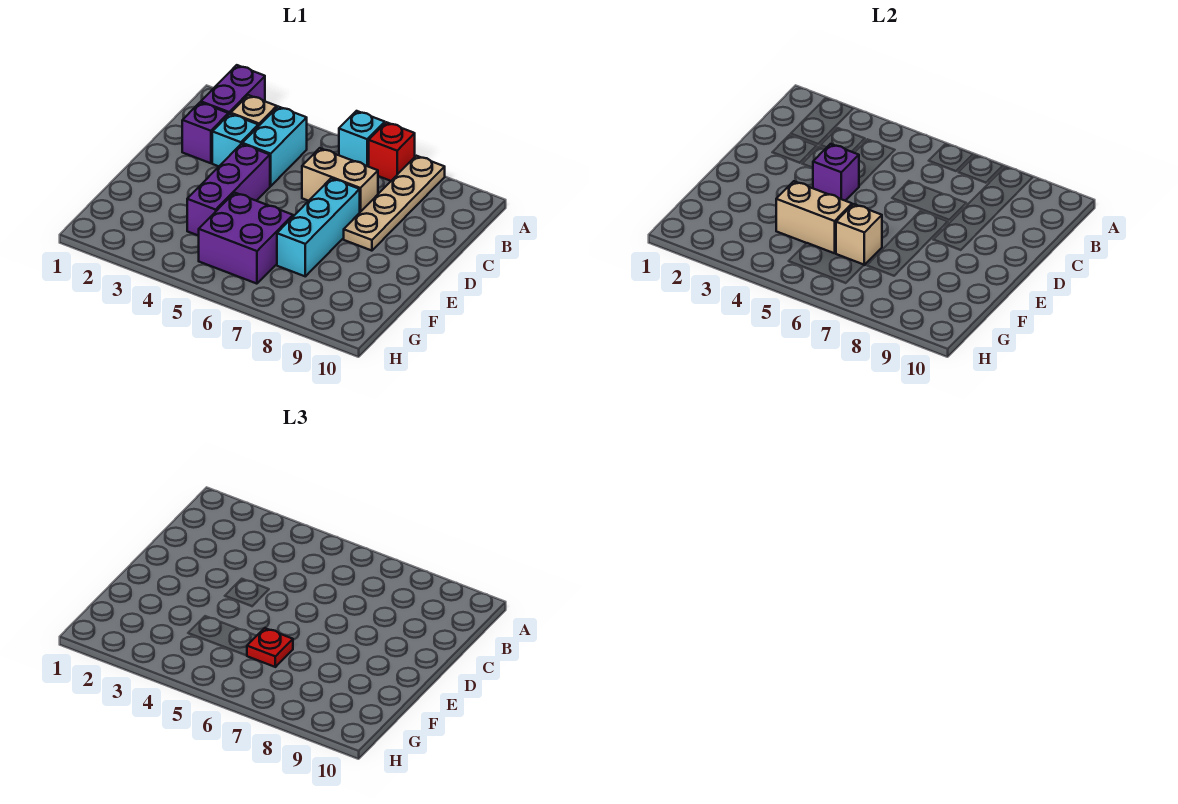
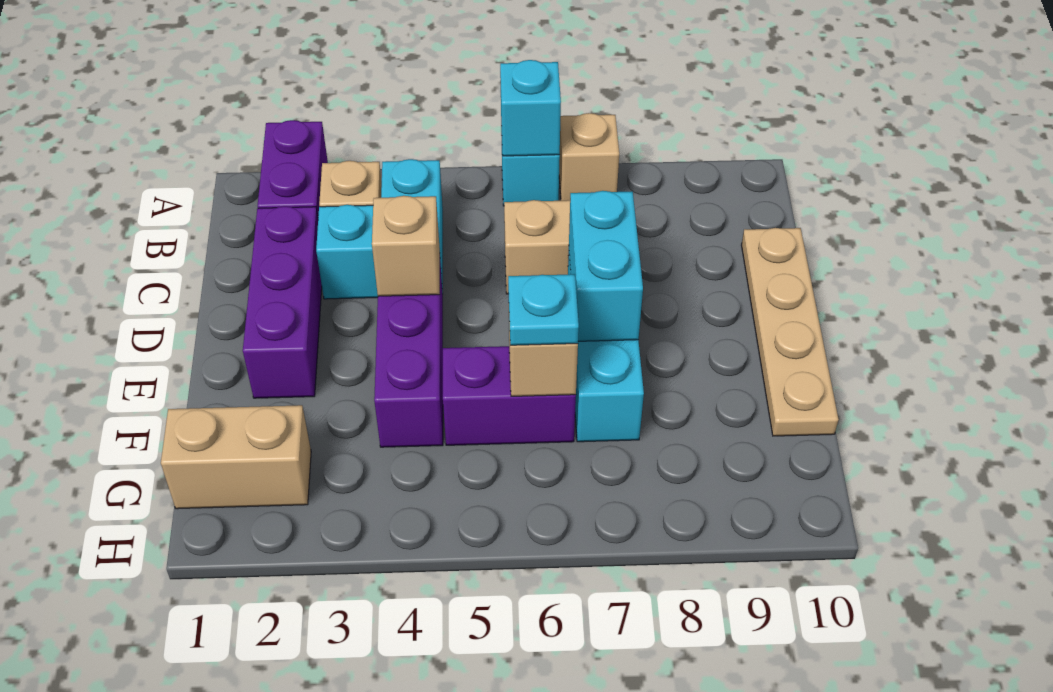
none -> cyan brick A6 level 2
red brick A7 level 1 -> tan brick A7 level 1
tan plate A8:D8 level 1 -> tan plate C10:F10 level 1
purple brick C2 level 1 -> purple brick C2:E2 level 1
purple brick D4 level 2 -> tan brick D4 level 2
none -> cyan brick D7:E7 level 2
tan brick F4:F5 level 2 -> tan brick G1:G2 level 1
purple brick F5:G6 level 1 -> purple brick F5:F6 level 1
red plate F6 level 3 -> cyan plate F6 level 3

